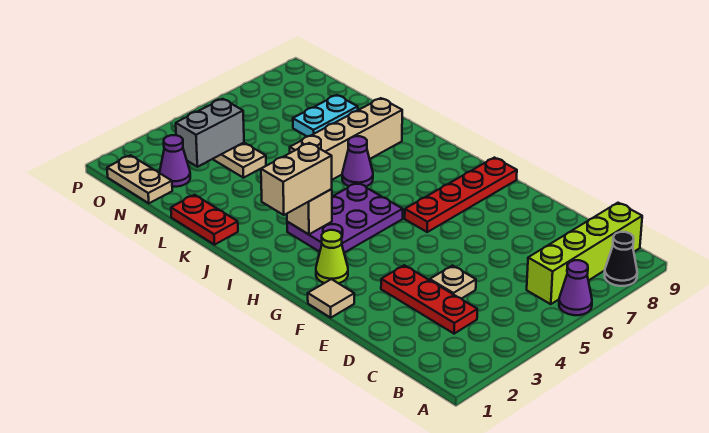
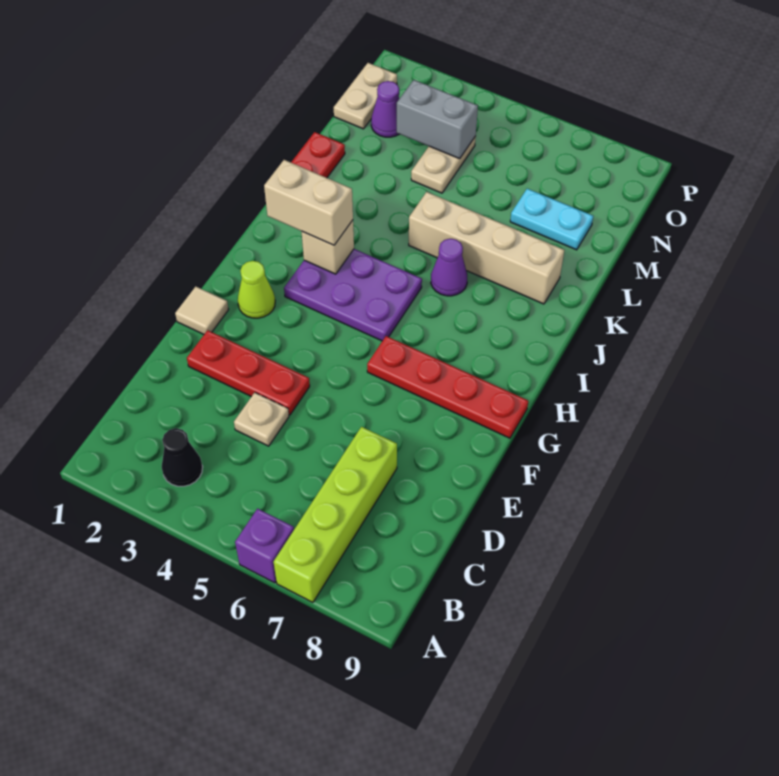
purple cone A6 level 1 -> purple brick A6 level 1
black cone A8 level 1 -> black cone B3 level 1
lime brick B6:B9 level 1 -> lime brick A7:D7 level 1
red plate C3:E3 level 1 -> red plate E2:E4 level 1

